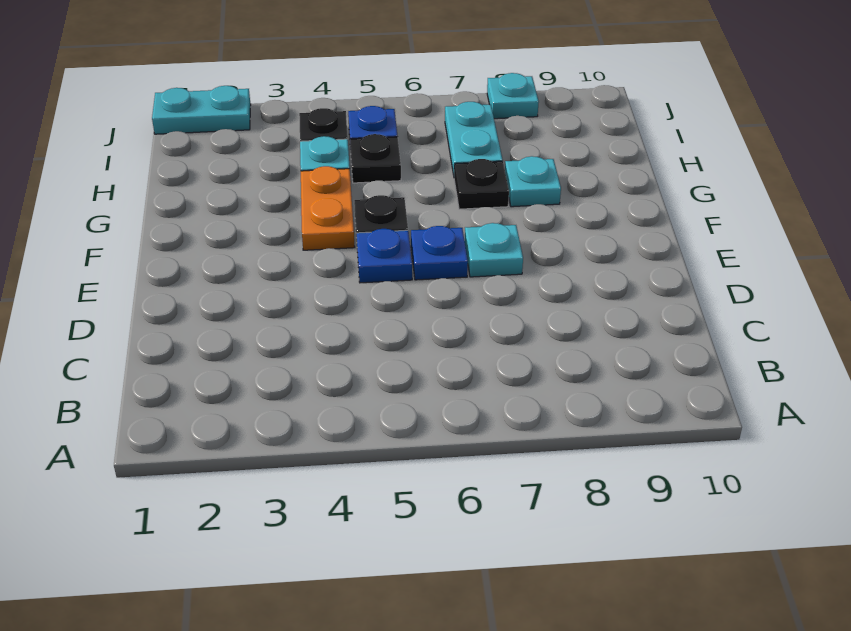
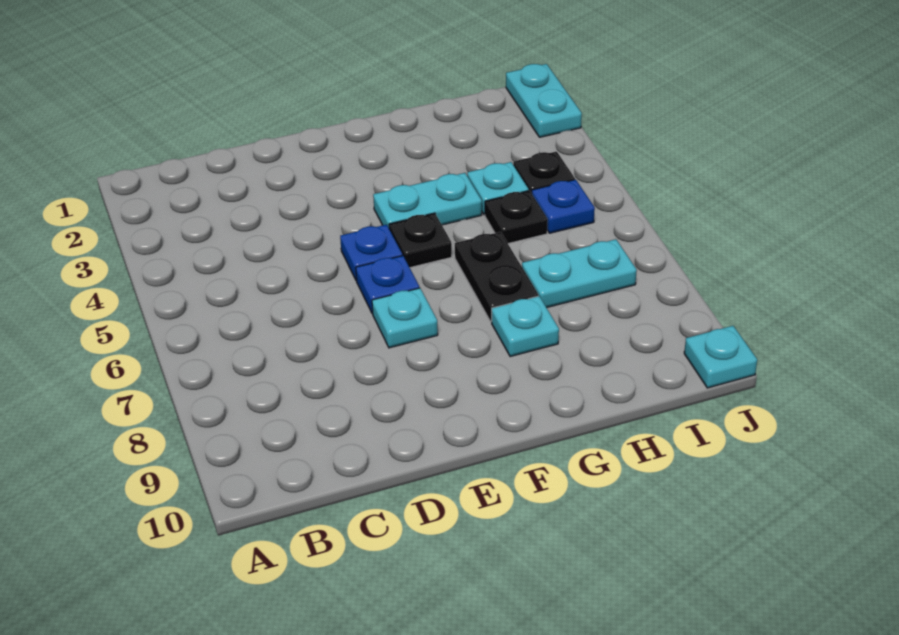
orange plate F4:G4 level 1 -> cyan plate F4:G4 level 1
black plate G7 level 1 -> black plate G6:G7 level 1
cyan plate J8 level 1 -> cyan plate J10 level 1

